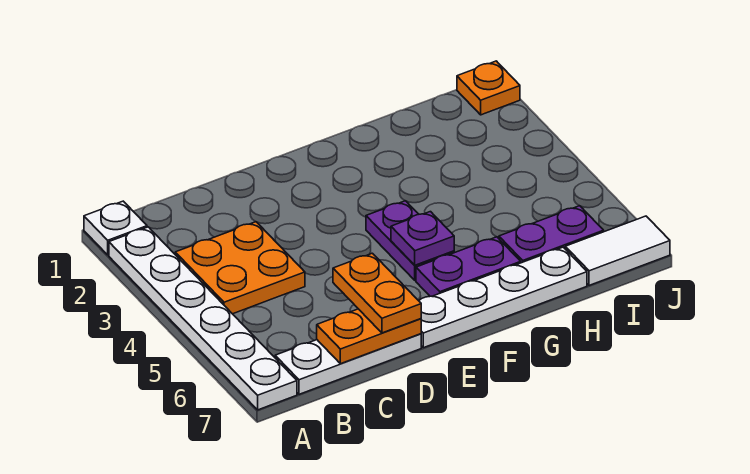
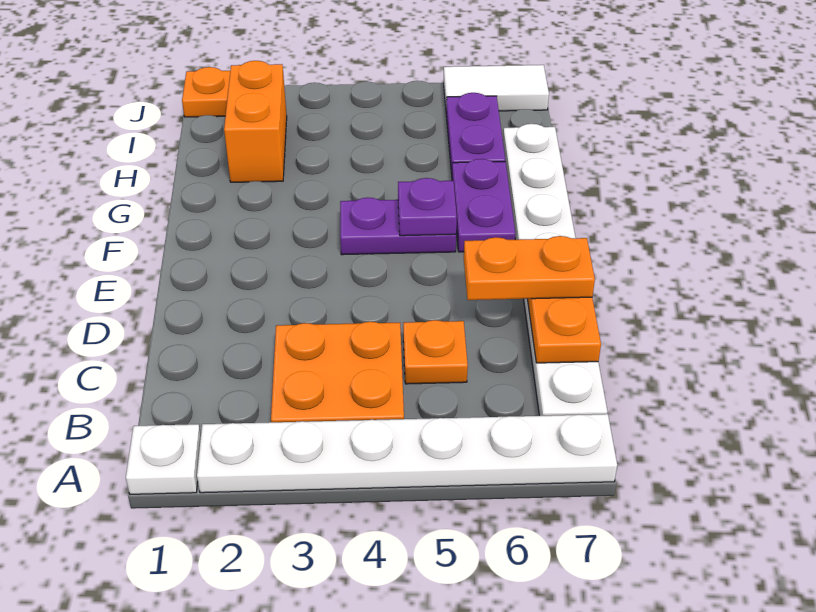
none -> orange plate C5 level 1
none -> orange brick H2:I2 level 1
white tile I7:J7 level 1 -> white tile J6:J7 level 1

